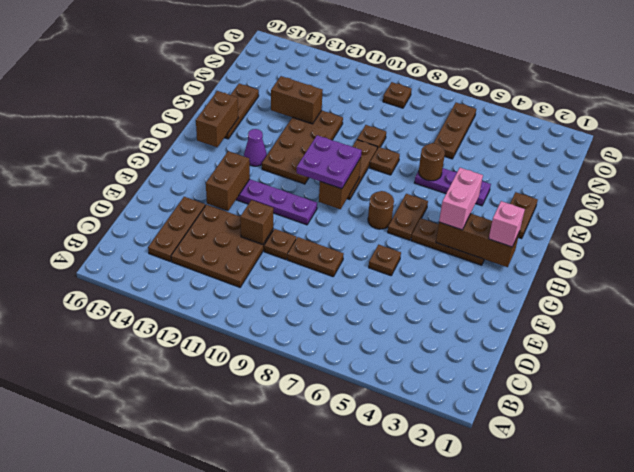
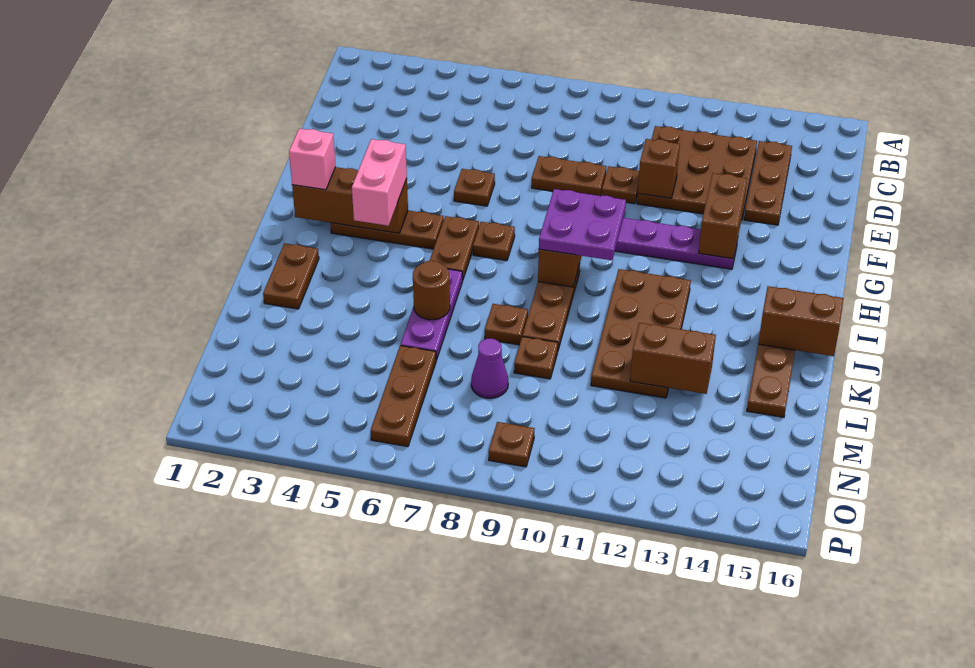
brown round brick H7 level 1 -> brown plate H7 level 1
purple cone I13 level 1 -> purple cone M8 level 1
brown brick I15:J15 level 2 -> brown brick J15:J16 level 2
purple plate K4:K6 level 1 -> purple plate J6:L6 level 1

